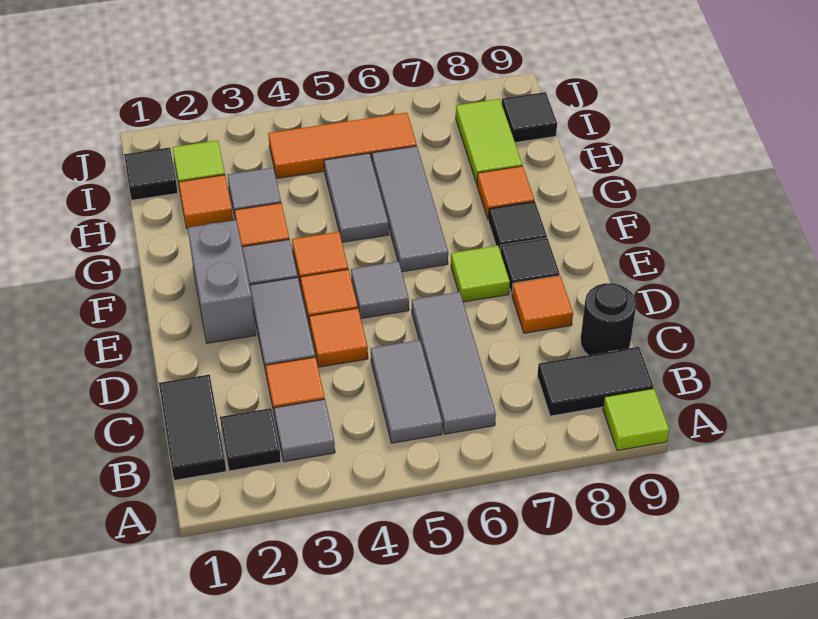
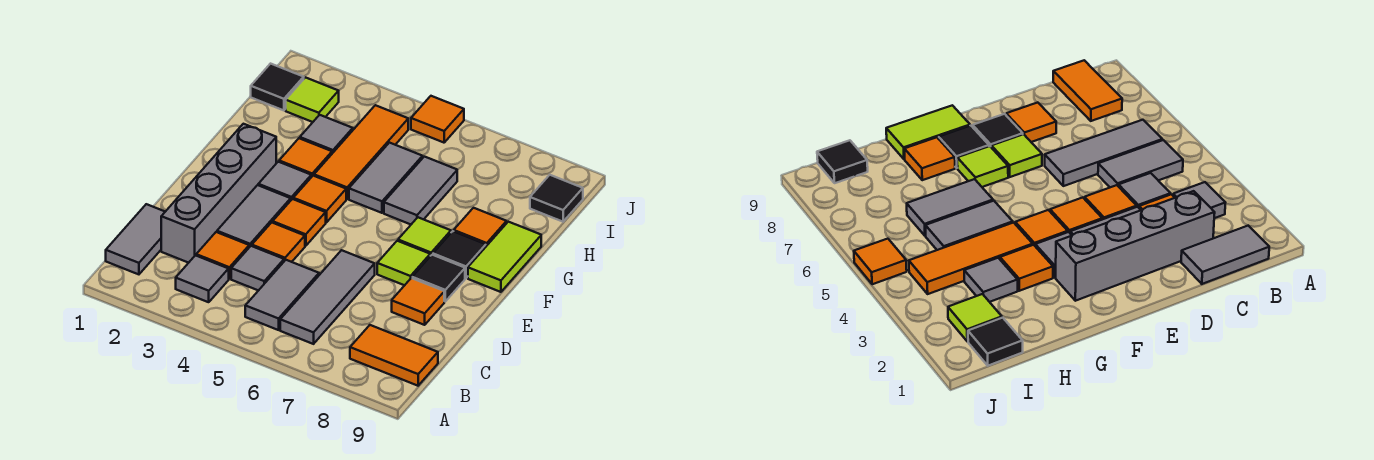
lime tile A9 level 1 -> lime tile F7 level 1
black tile B1:C1 level 1 -> grey tile B1:C1 level 1
black tile B2 level 1 -> none
black tile B8:B9 level 1 -> orange tile B8:B9 level 1
black round brick C9 level 1 -> none
grey brick E2:F2 level 1 -> grey brick C2:F2 level 1
grey tile E5 level 1 -> grey tile C4 level 1
grey tile F6:H6 level 1 -> grey tile G6:H6 level 1
orange tile H2 level 1 -> orange tile J5 level 1
lime tile H8:I8 level 1 -> lime tile F9:G9 level 1
orange tile I4:I6 level 1 -> orange tile G4:I4 level 1

